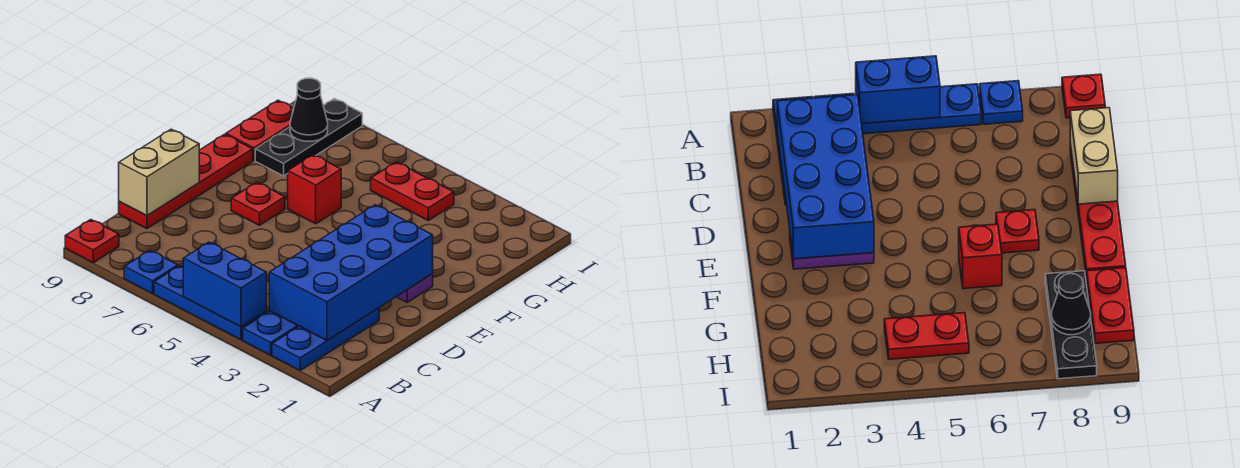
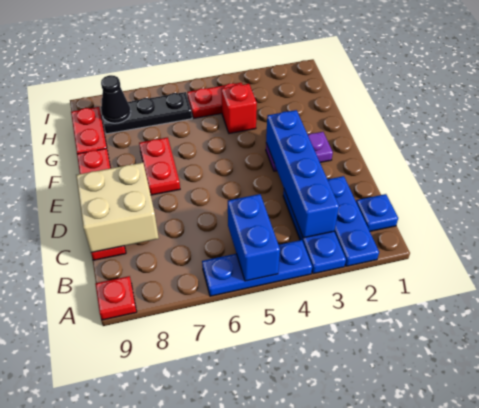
blue brick A4:A5 level 2 -> blue brick A5:B5 level 2
blue plate A7 level 1 -> blue plate B1 level 1
blue brick B2:E3 level 2 -> blue brick B3:E3 level 2
tan brick C9:D9 level 2 -> tan brick C8:D9 level 2
red plate E7 level 1 -> red plate E7:F7 level 1
red brick F6 level 1 -> red brick G4 level 1
black plate G8:I8 level 1 -> black plate H6:H8 level 1

